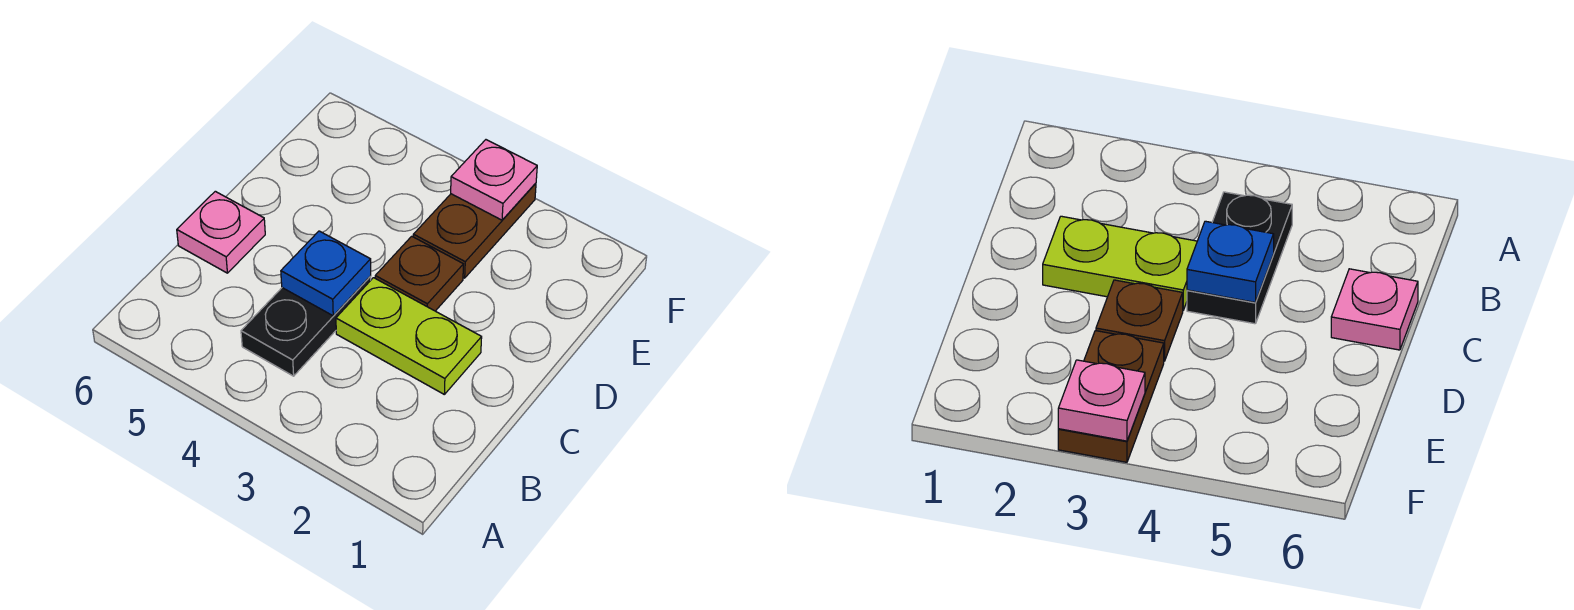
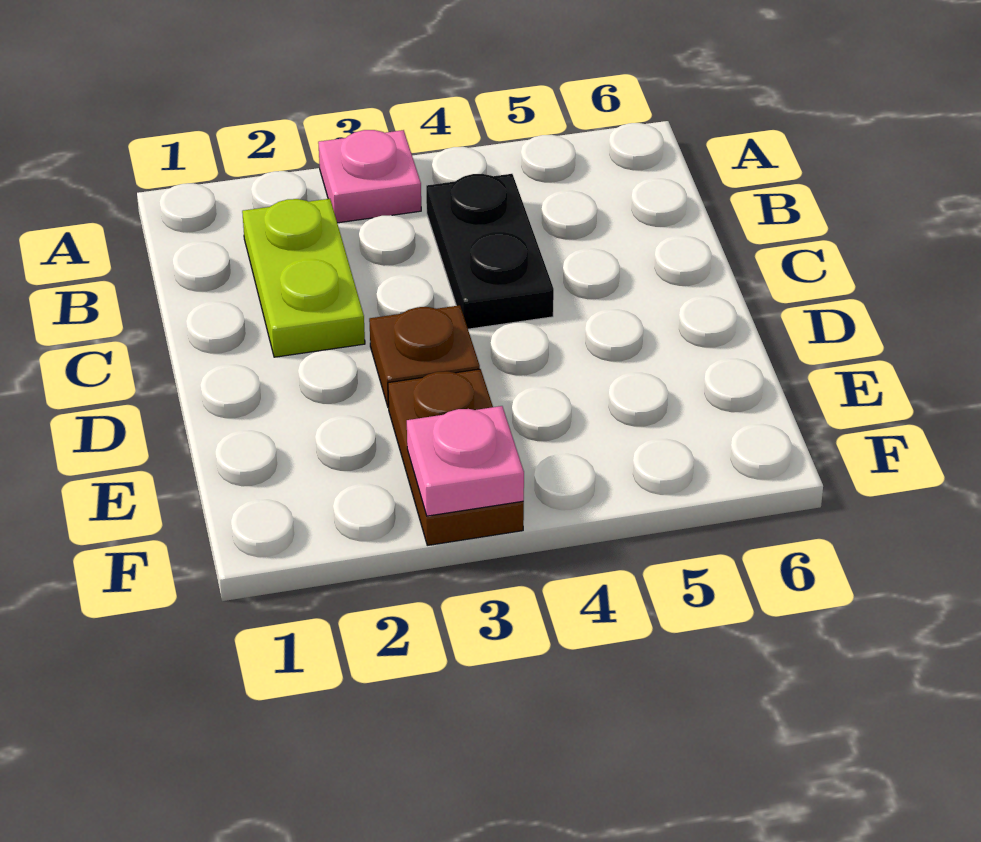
lime plate C2:C3 level 1 -> lime plate B2:C2 level 1
blue plate C4 level 2 -> none
pink plate C6 level 1 -> pink plate A3 level 1

